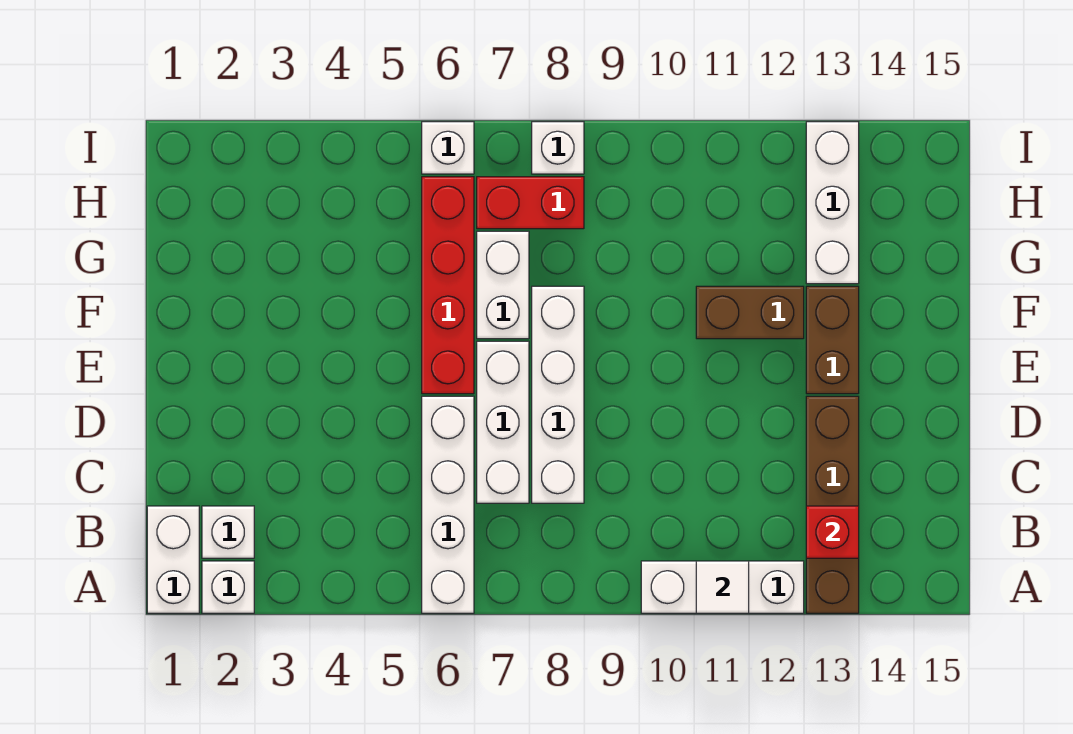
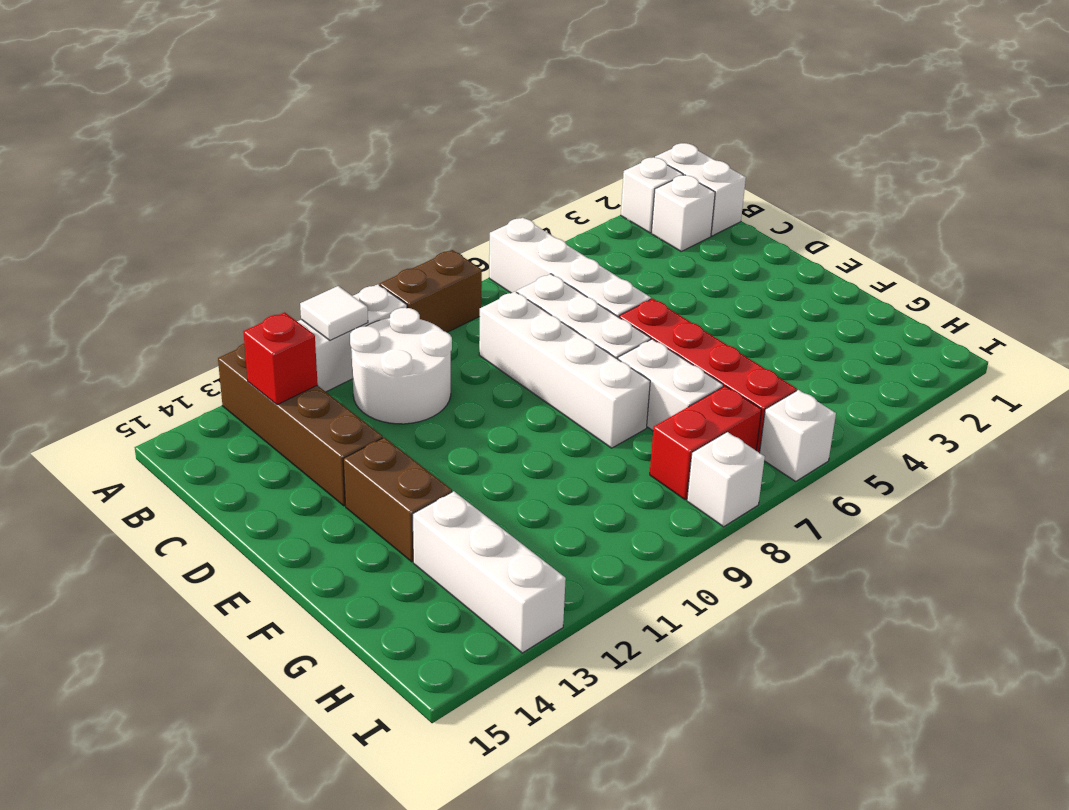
none -> white round brick B10:C11 level 1
brown brick F11:F12 level 1 -> brown brick A8:A9 level 1

